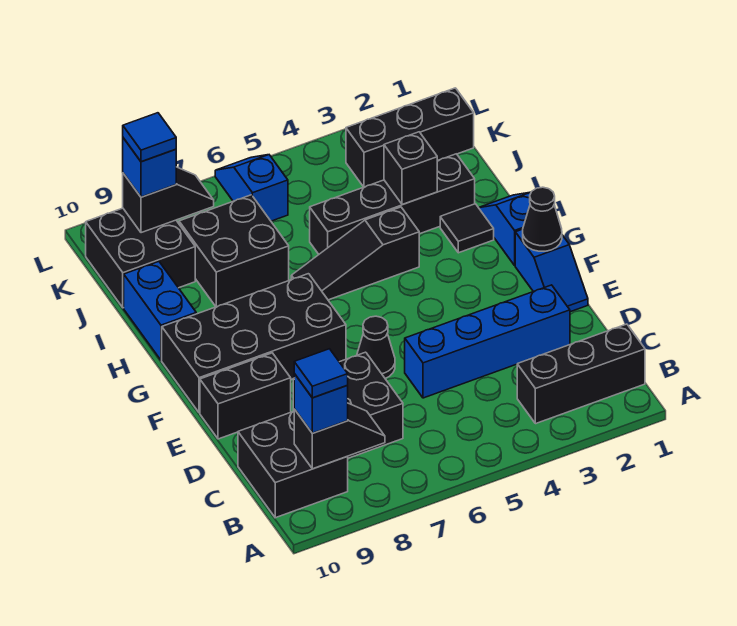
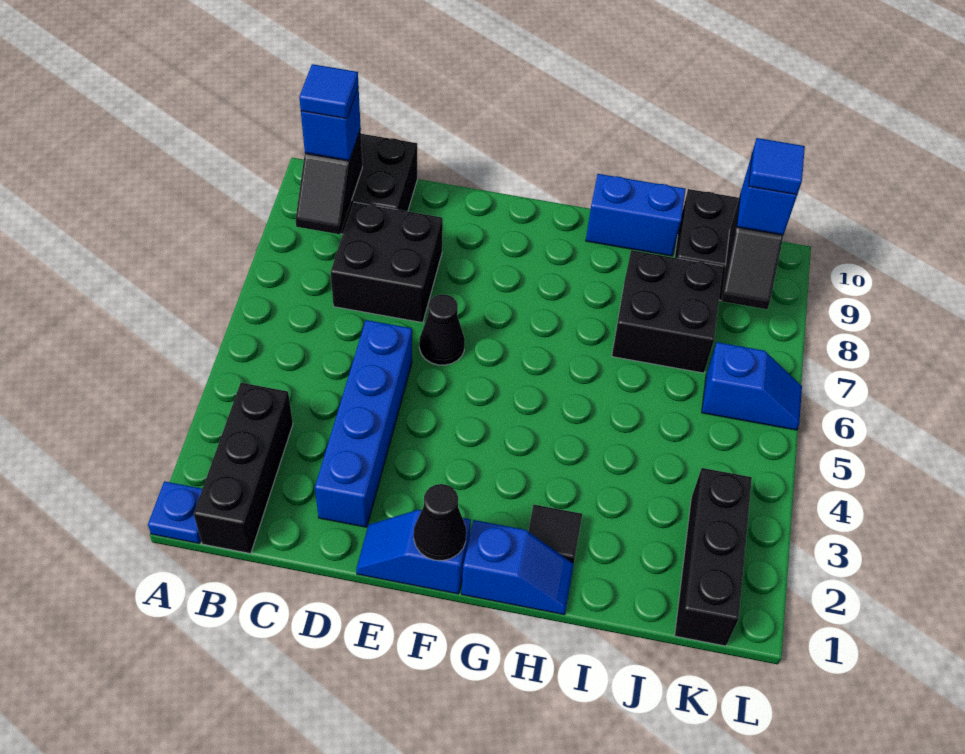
none -> blue plate A1 level 1
black brick E9:E10 level 1 -> none
black brick F7:G10 level 1 -> none
black slope H4:H6 level 1 top 4 -> none
black brick I2:I5 level 1 -> none
black brick I3 level 2 -> none

